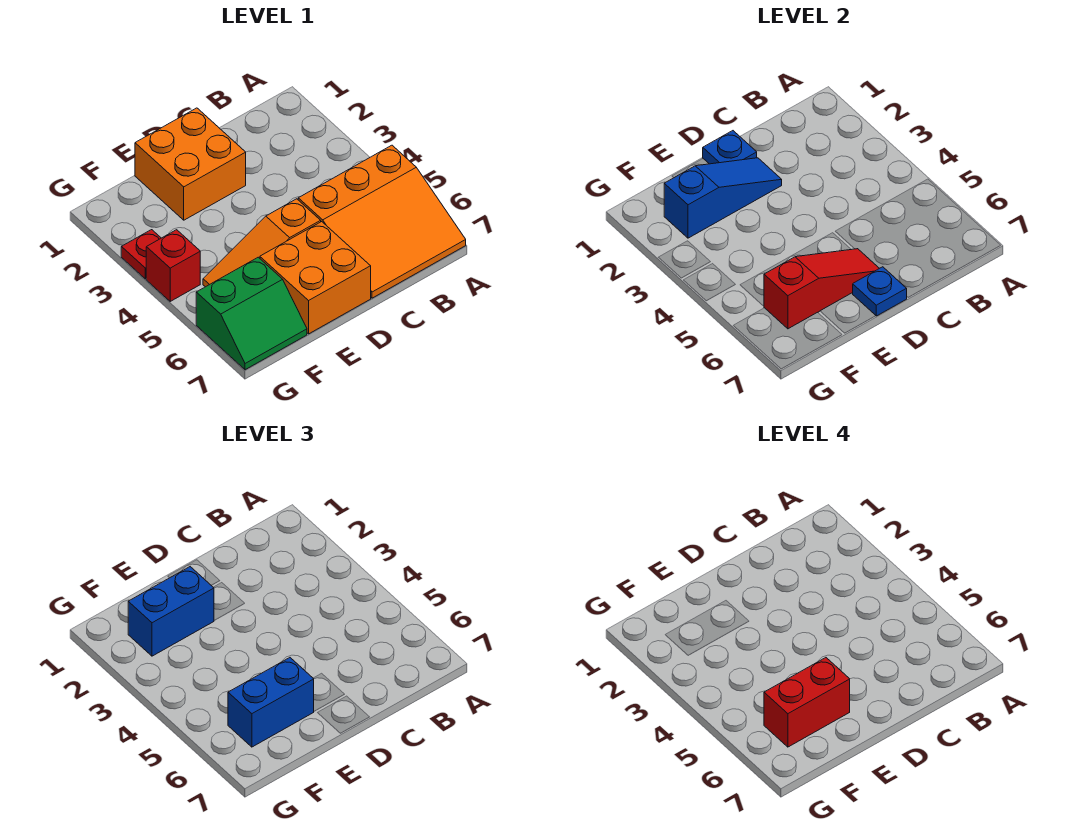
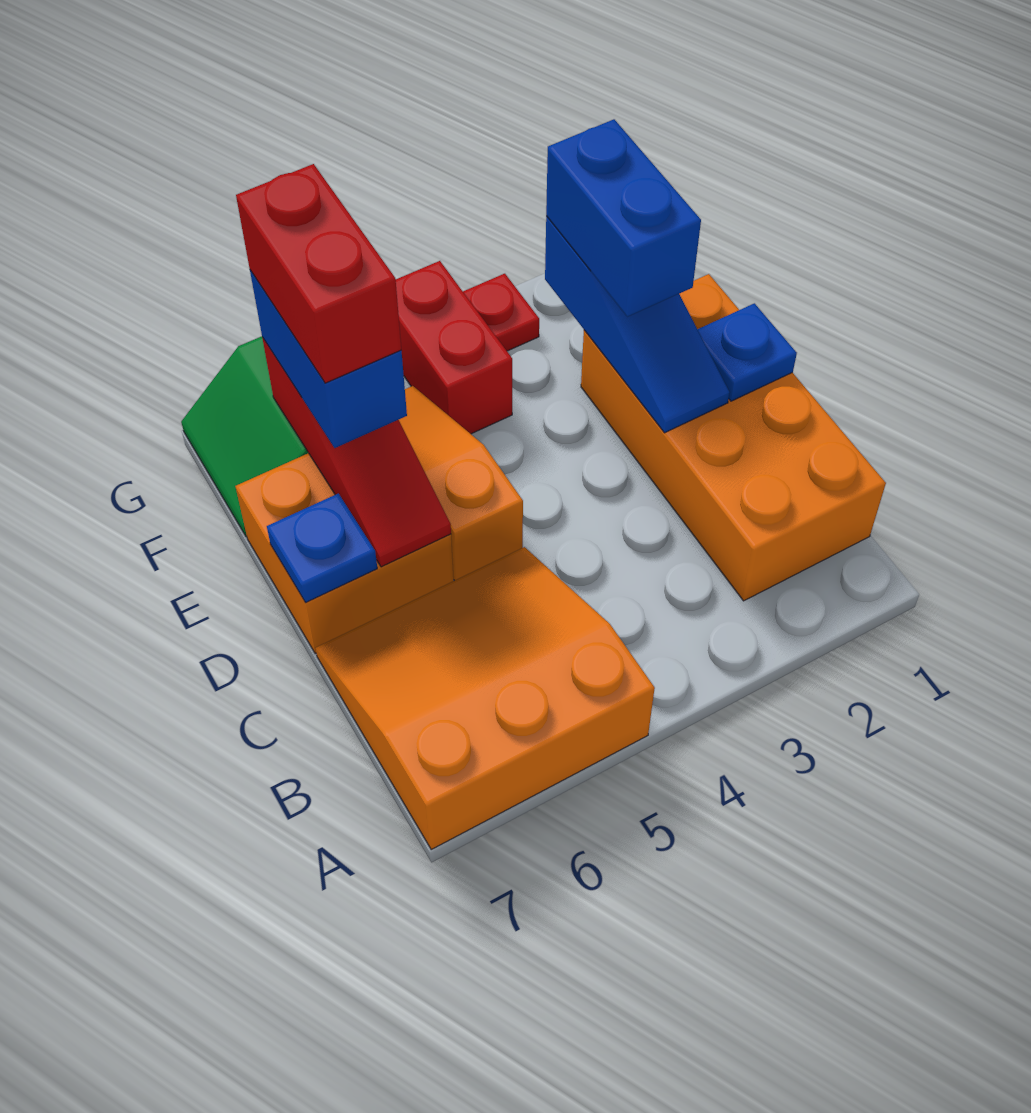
orange slope A5:C7 level 1 top 5 -> orange slope A5:C7 level 1 top A
orange brick D1:E2 level 1 -> orange brick B1:E2 level 1
red brick G4 level 1 -> red brick F4:G4 level 1

